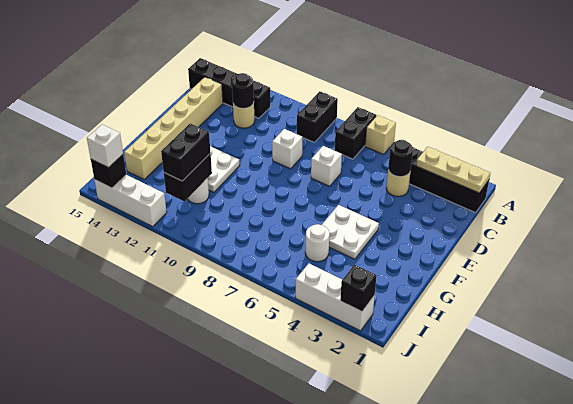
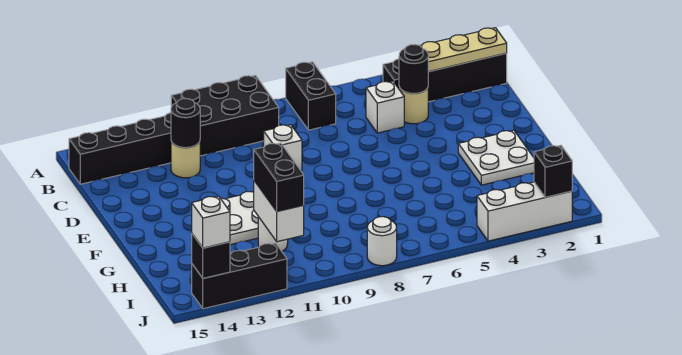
tan brick A6 level 1 -> none
black brick A9:B9 level 1 -> black brick A9:B11 level 1
tan brick C14:H14 level 1 -> none
white brick D7 level 1 -> white brick C5 level 1
white plate F4:G5 level 1 -> white plate F2:G3 level 1
white round brick H5 level 1 -> white round brick J8 level 1
black brick H11:I11 level 2 -> white brick H11:I11 level 2
white brick J12:J14 level 1 -> black brick J12:J14 level 1

